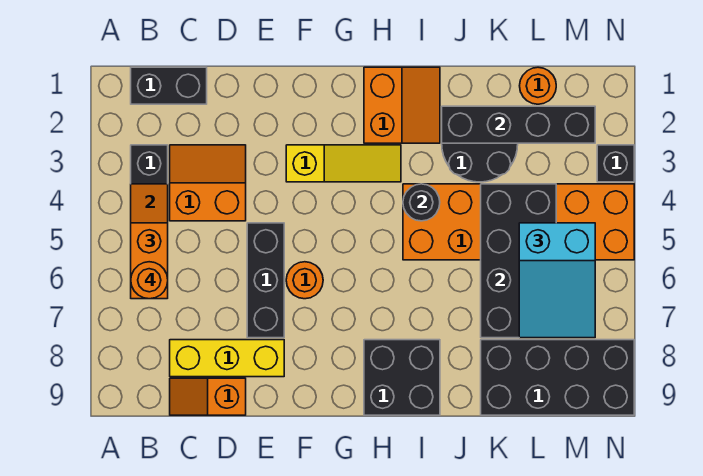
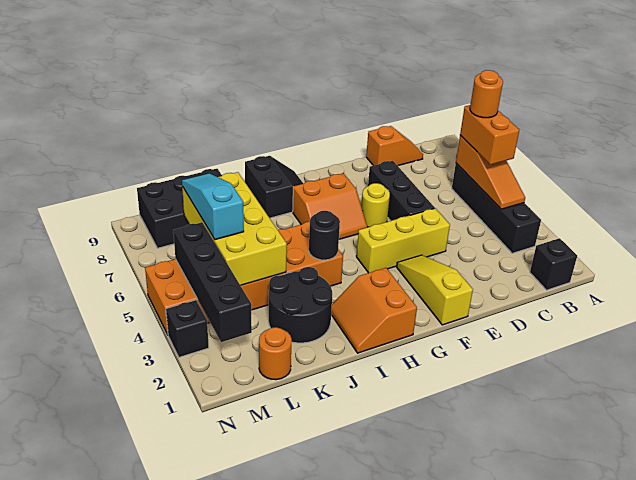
black brick B1:C1 level 1 -> black brick B1 level 1
orange slope C3:D4 level 1 top 4 -> orange slope G6:H7 level 1 top 7
yellow brick C8:E8 level 1 -> yellow brick E4:G4 level 1
yellow slope F3:H3 level 1 top F -> yellow slope F1:F3 level 1 top 1
orange round brick F6 level 1 -> yellow round brick F6 level 1
black brick H8:I9 level 1 -> black slope H8:I9 level 1 top I
black brick J2:M2 level 2 -> black brick M2:M5 level 2
black brick K4:L7 level 2 -> yellow brick K4:L7 level 2
black brick K8:N9 level 1 -> black brick K8:M9 level 1
cyan slope L5:M7 level 3 top 5 -> cyan slope L5:L7 level 3 top 5

